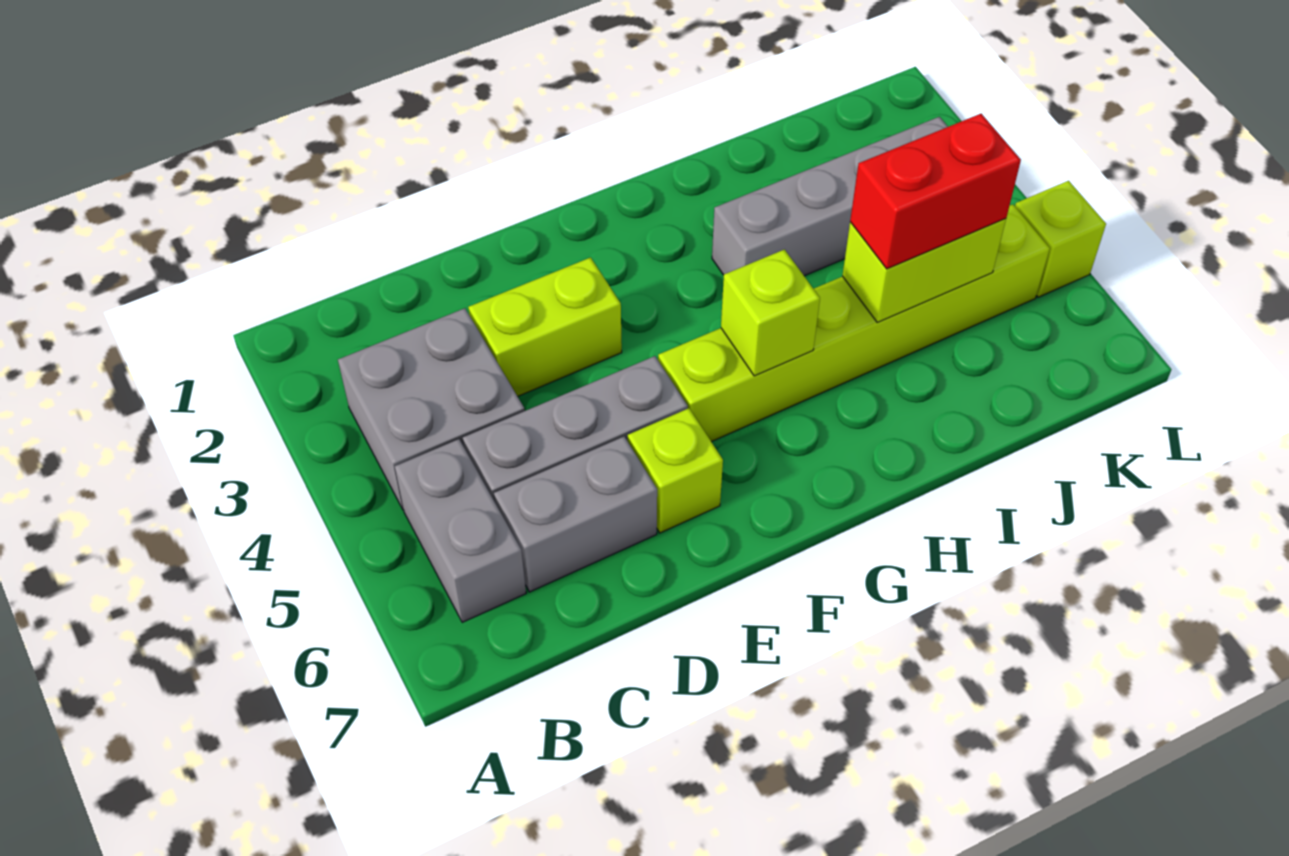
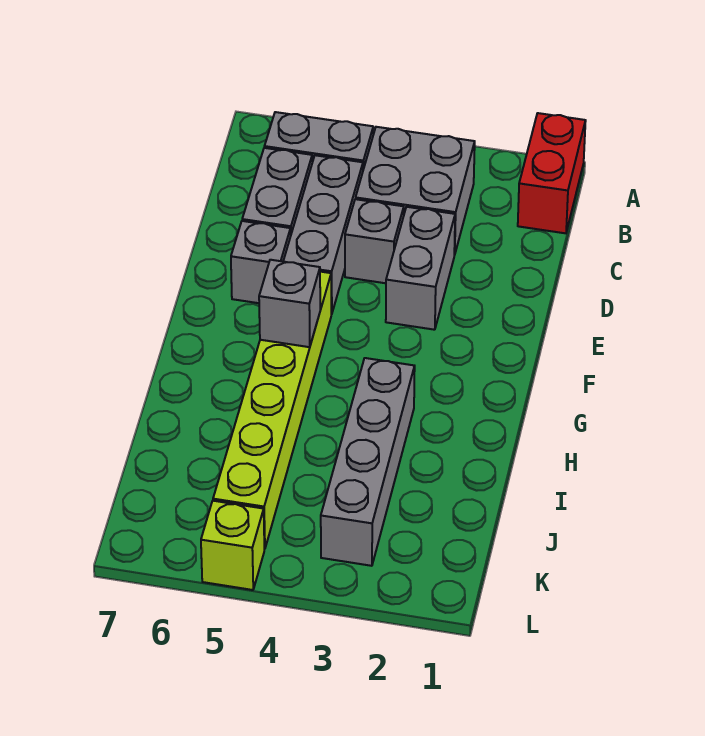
lime brick D3:E3 level 1 -> grey brick D3:E3 level 1
none -> grey brick D4 level 1
lime brick E6 level 1 -> grey brick E6 level 1
lime brick G5 level 2 -> grey brick G5 level 2
lime brick I5:J5 level 2 -> none
red brick I5:J5 level 3 -> red brick A1:B1 level 1

